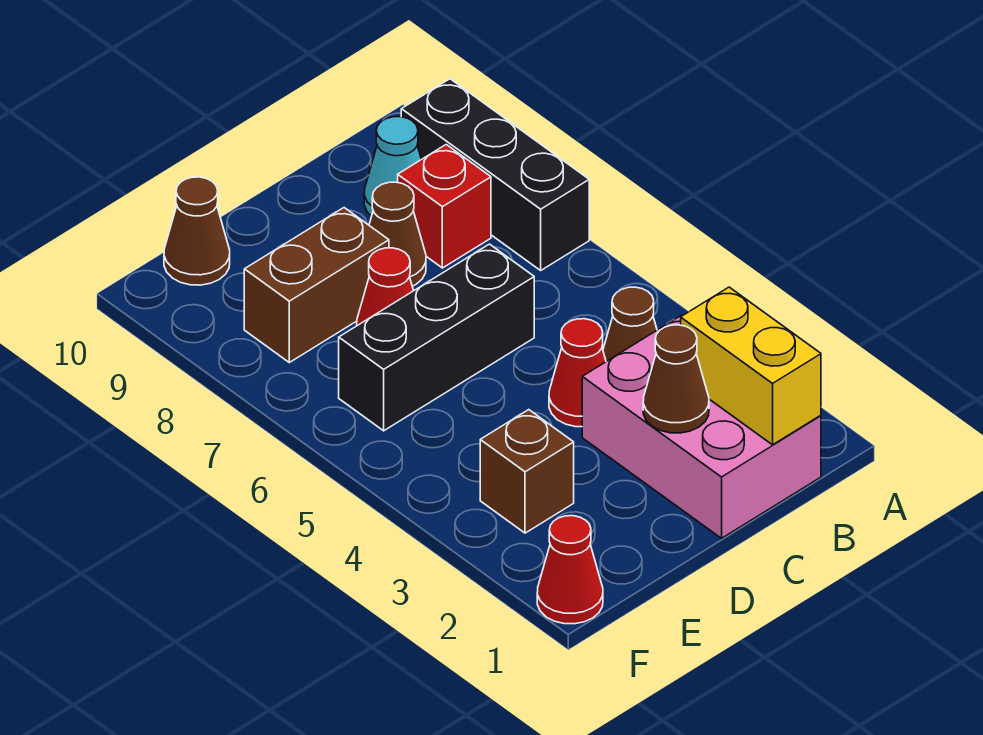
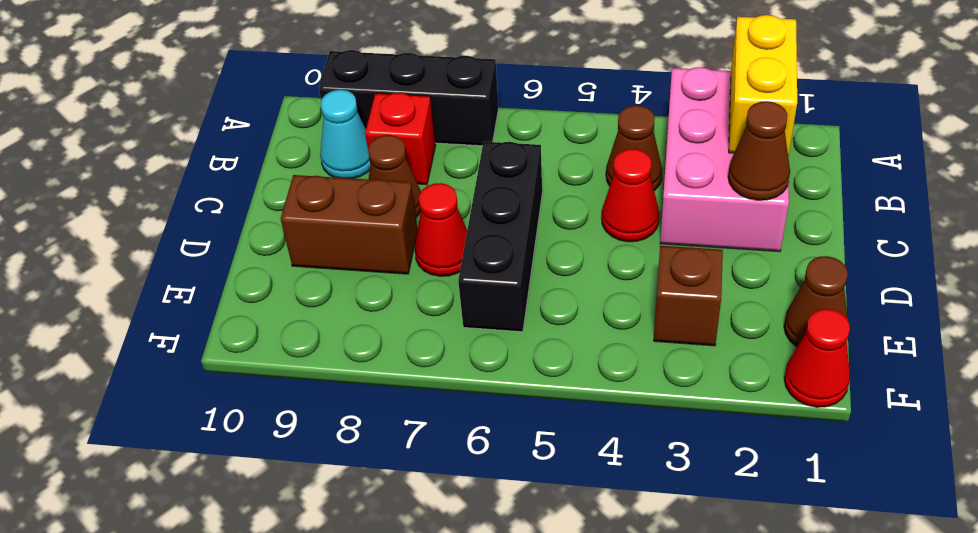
pink brick B1:C3 level 1 -> pink brick A2:C3 level 1
yellow brick B1:B2 level 2 -> yellow brick A2:B2 level 2
brown brick D8:E8 level 1 -> brown brick D8:D9 level 1
brown cone E10 level 1 -> brown cone E1 level 1

